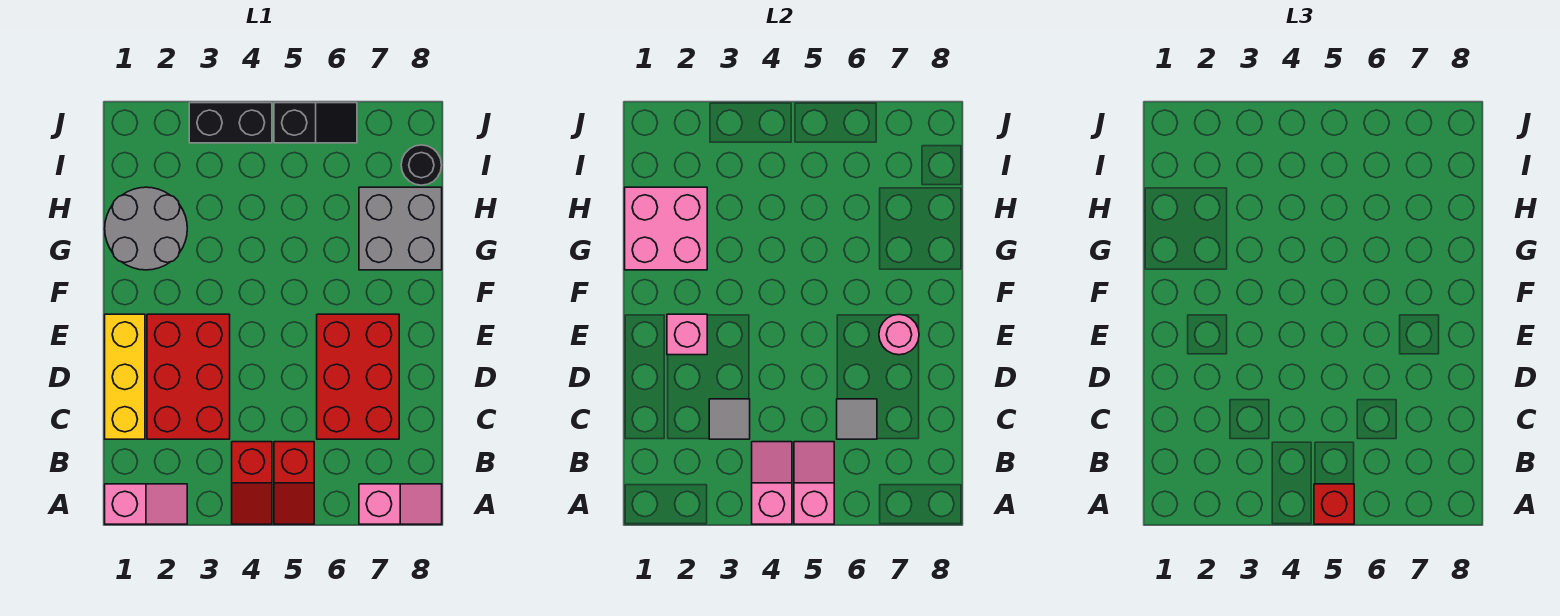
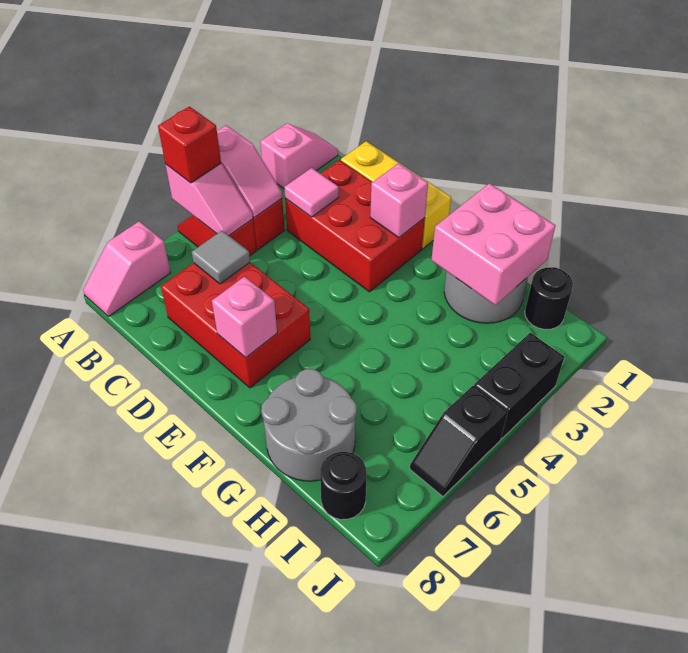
pink slope A1:A2 level 1 top 1 -> pink slope A1:A2 level 1 top 2
grey tile C3 level 2 -> pink tile C3 level 2
pink round brick E7 level 2 -> pink brick E7 level 2
grey brick G7:H8 level 1 -> grey round brick G7:H8 level 1
none -> black round brick I1 level 1

